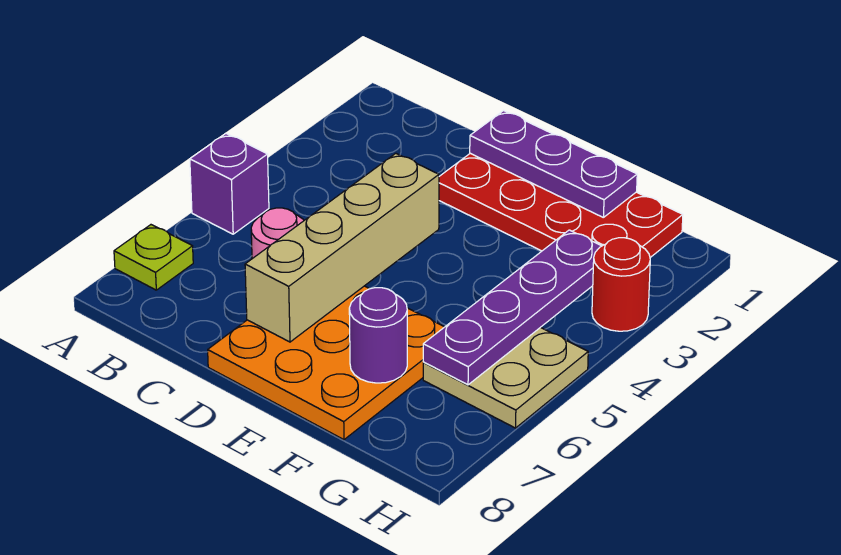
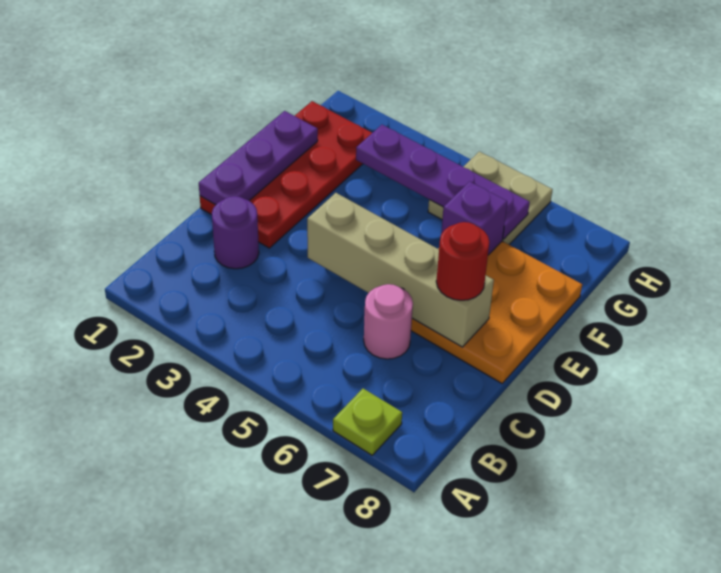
purple brick A5 level 1 -> purple brick F6 level 2
purple round brick F7 level 2 -> purple round brick C2 level 1
red round brick H3 level 1 -> red round brick D7 level 3

